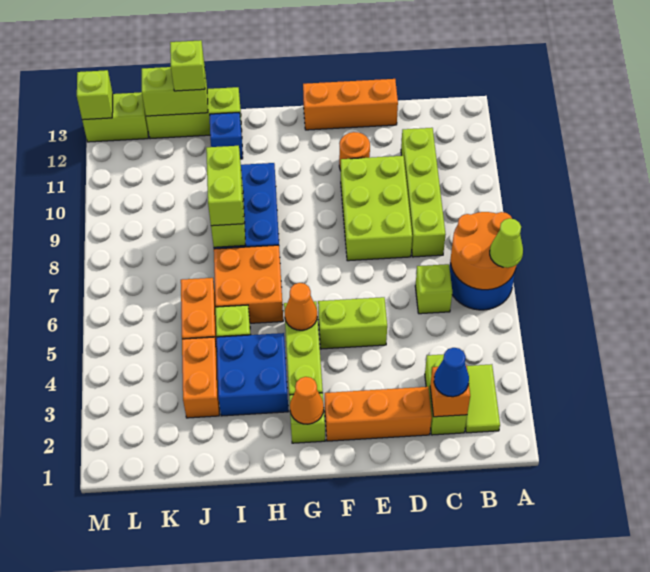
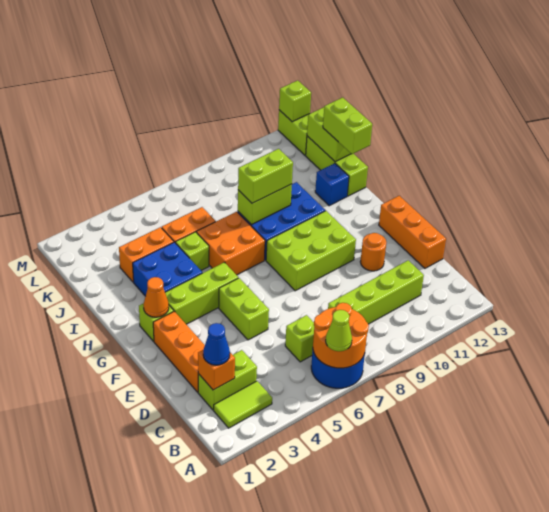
lime brick D8:E10 level 1 -> lime brick F8:G10 level 1
orange cone G5 level 2 -> none
lime brick J13 level 3 -> lime brick I13:J13 level 3

